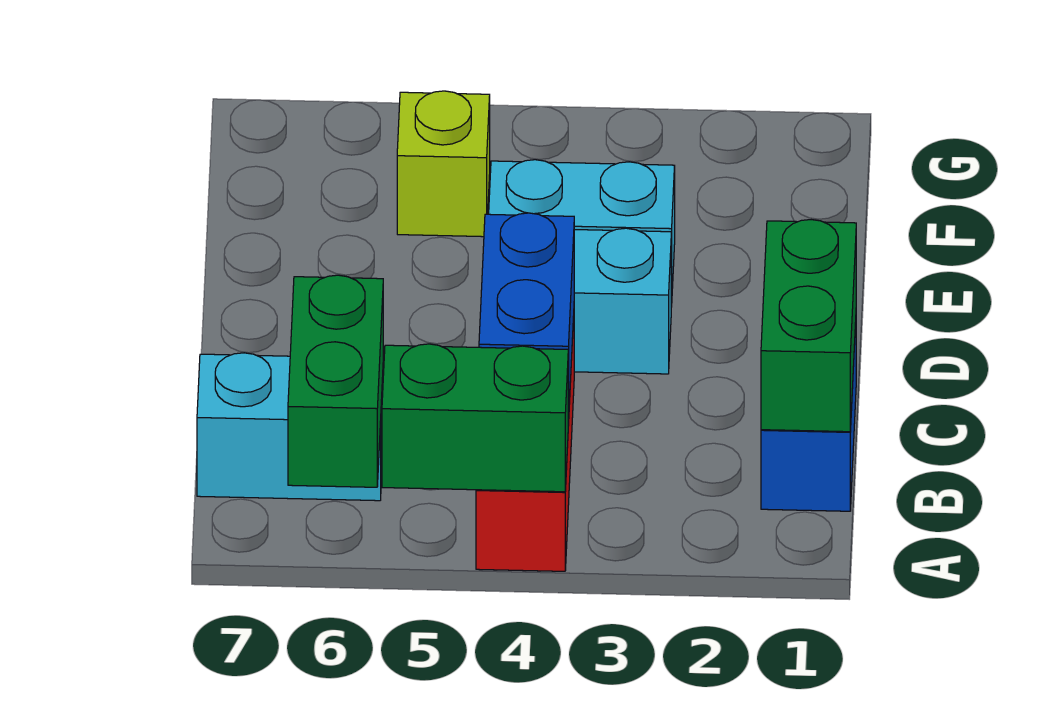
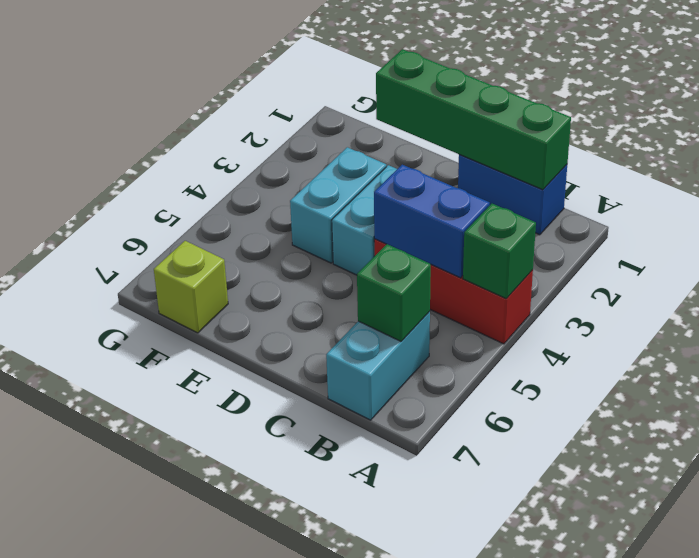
green brick A4:A5 level 2 -> green brick A4 level 2
green brick A6:B6 level 2 -> green brick B6 level 2
green brick B1:C1 level 2 -> green brick B1:E1 level 2
lime brick F5 level 1 -> lime brick F7 level 1

